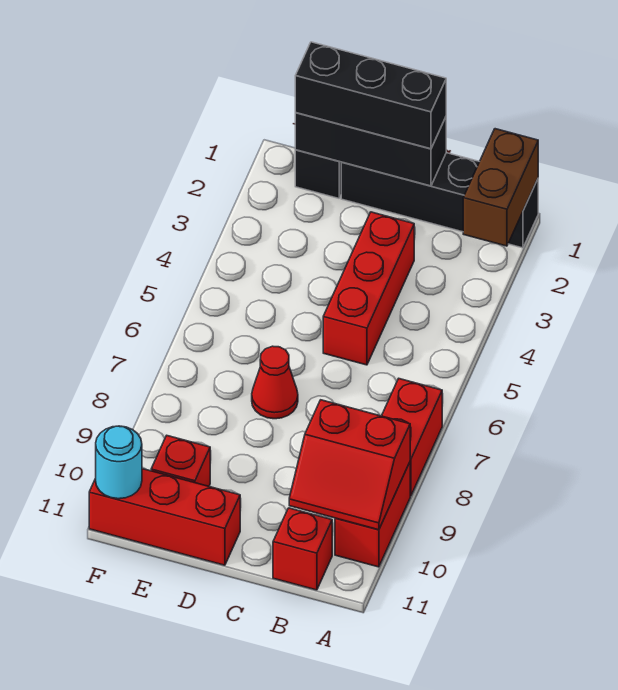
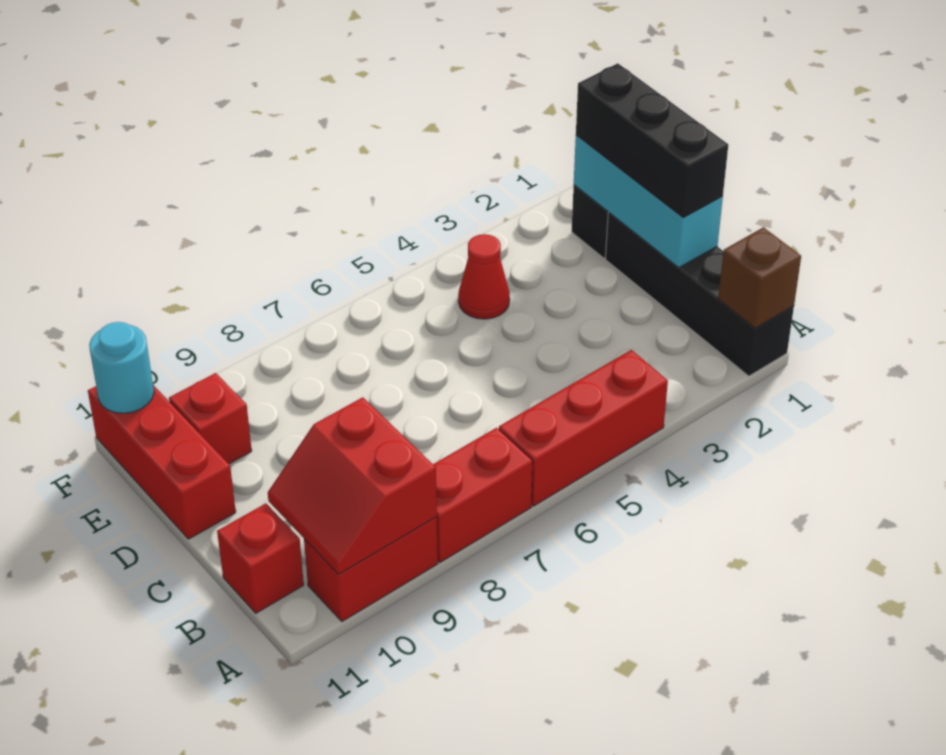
brown brick A1:A2 level 2 -> brown brick A1 level 2
black brick C1:E1 level 2 -> cyan brick C1:E1 level 2
red brick C3:C5 level 1 -> red brick A4:A6 level 1
red cone D7 level 1 -> red cone E4 level 1

